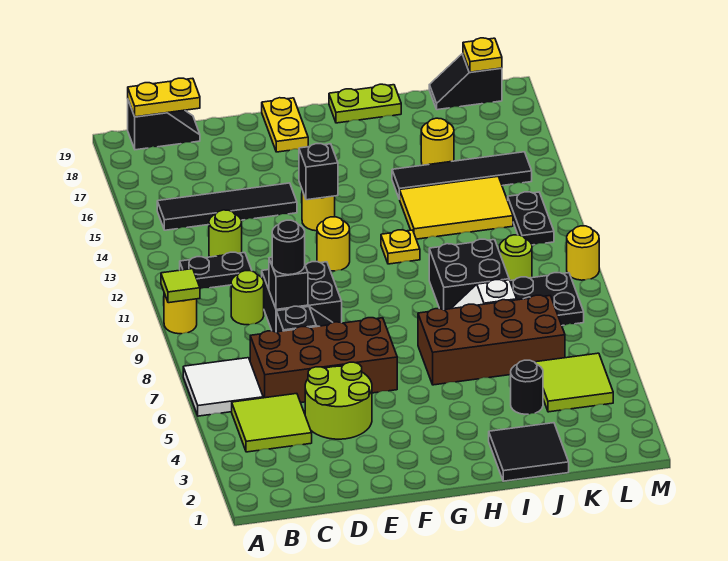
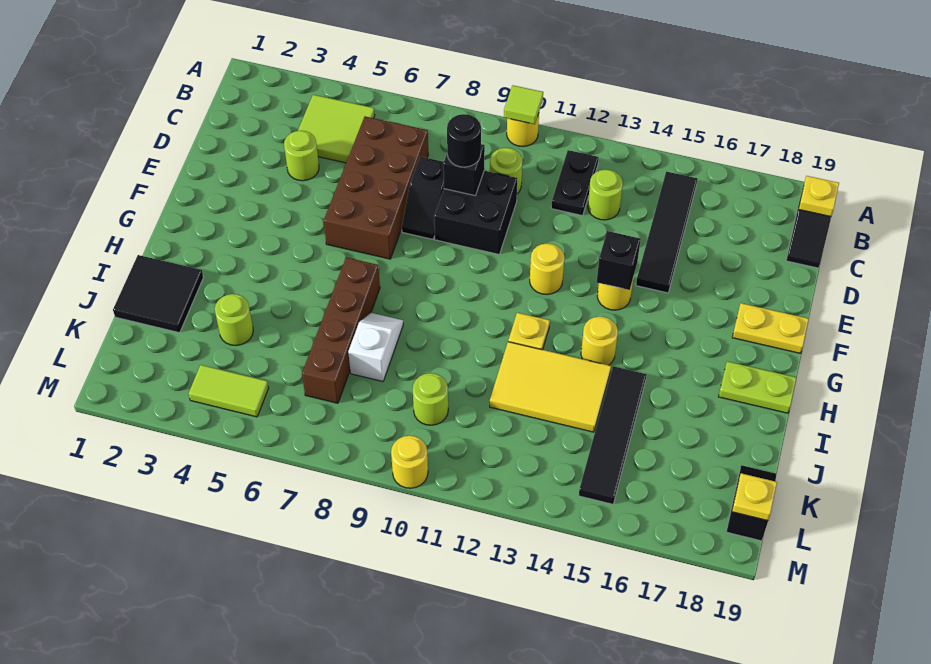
white tile A6:B7 level 1 -> none
yellow plate B19:C19 level 2 -> yellow plate B19 level 2
lime round brick D4:E5 level 1 -> lime round brick D4 level 1
brown brick H6:K7 level 1 -> brown brick H7:K7 level 1
lime plate H19:I19 level 1 -> lime plate H18:H19 level 1
black brick I9:J10 level 1 -> none
yellow tile I13:K14 level 1 -> yellow tile I12:J14 level 1
black round brick J4 level 1 -> lime round brick J4 level 1
yellow round brick J16 level 1 -> yellow round brick H14 level 1
lime tile K4:L5 level 1 -> lime tile L4:L5 level 1
black plate K8:L9 level 1 -> none
black plate L12:L13 level 1 -> none

